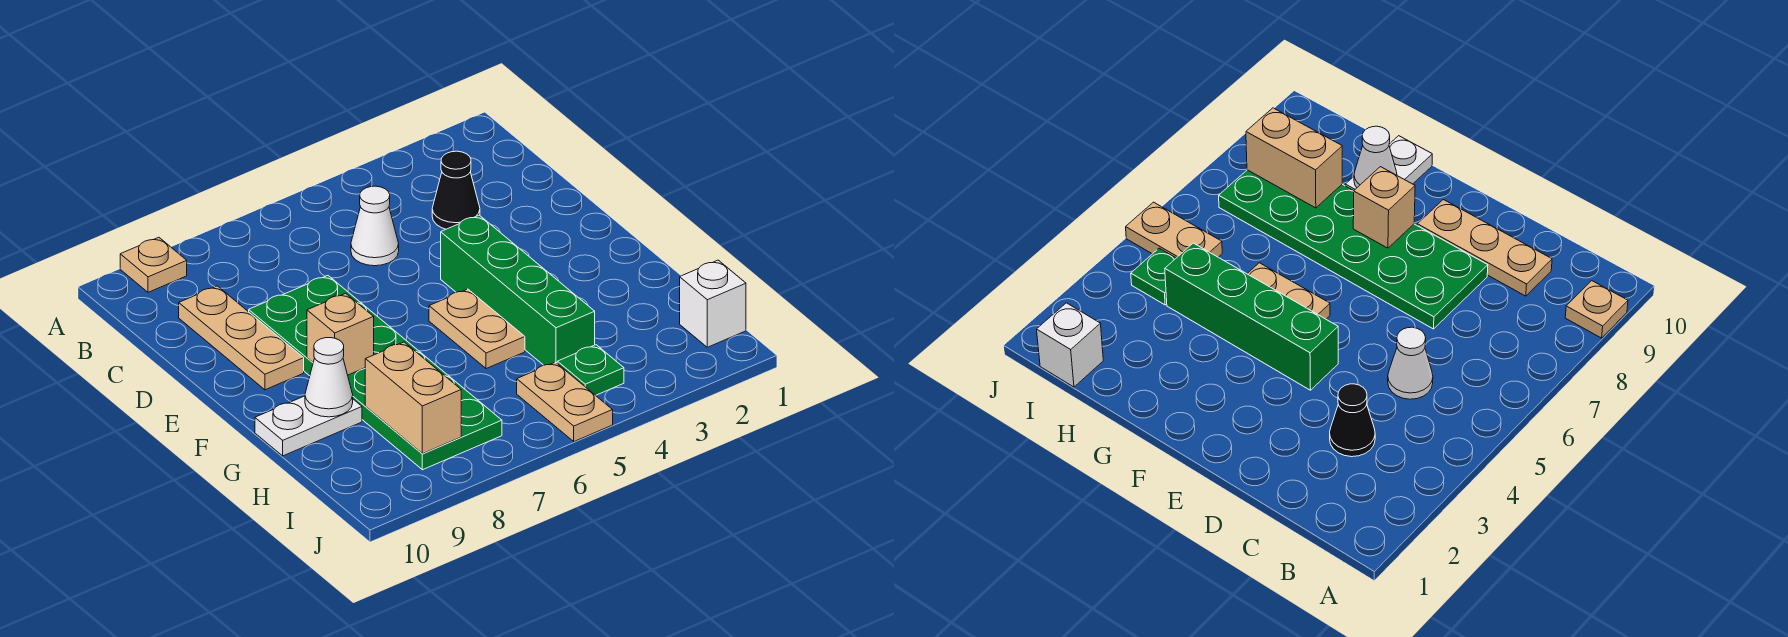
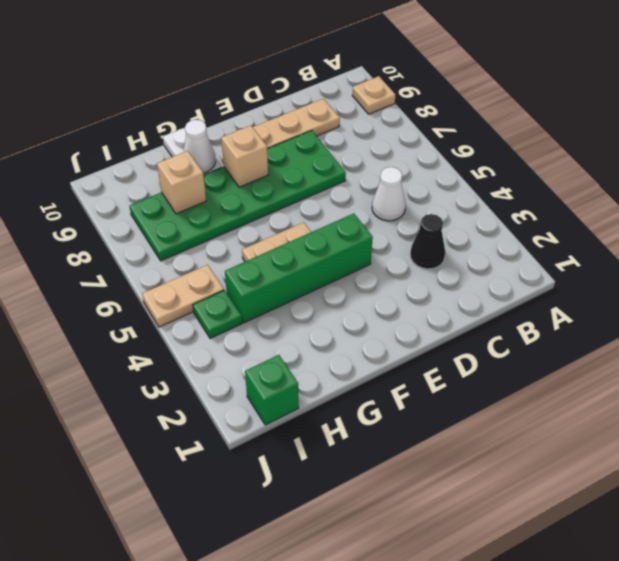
tan brick H8:I8 level 2 -> tan brick H8 level 2
white brick I1 level 1 -> green brick I1 level 1

